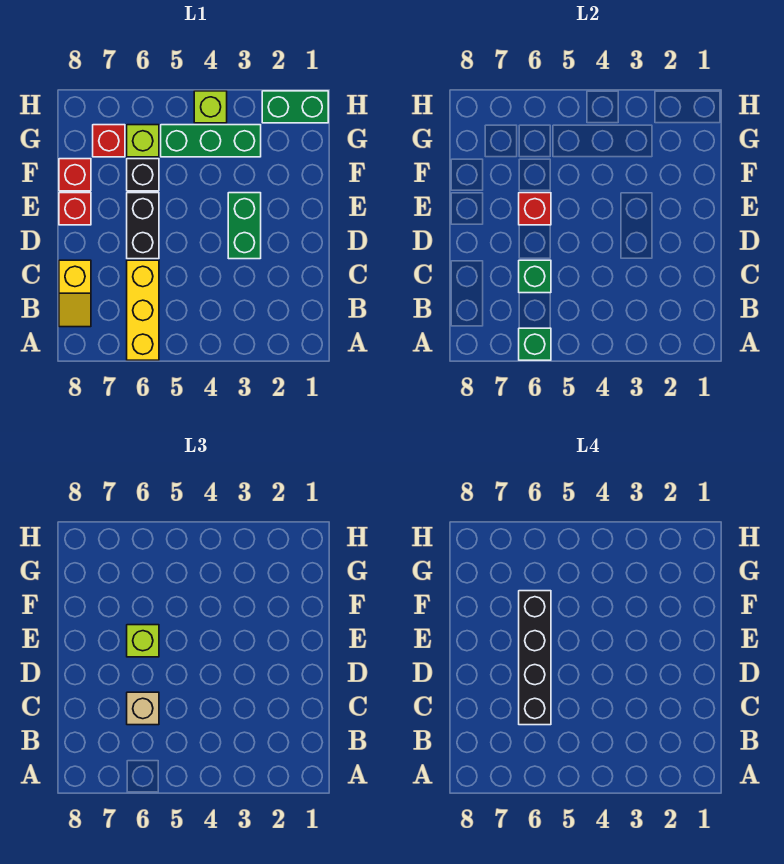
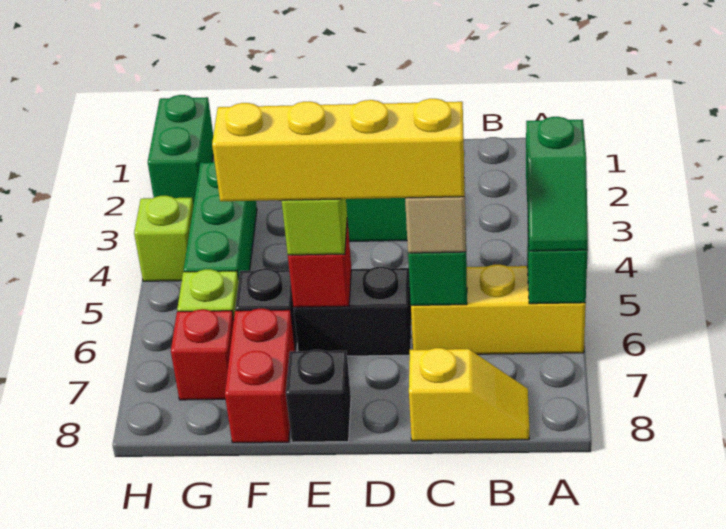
none -> green slope A5:A6 level 3 top 5
black brick C6:F6 level 4 -> yellow brick C6:F6 level 4
red brick E8 level 1 -> black brick E8 level 1
red brick F8 level 1 -> red brick F7:F8 level 1

